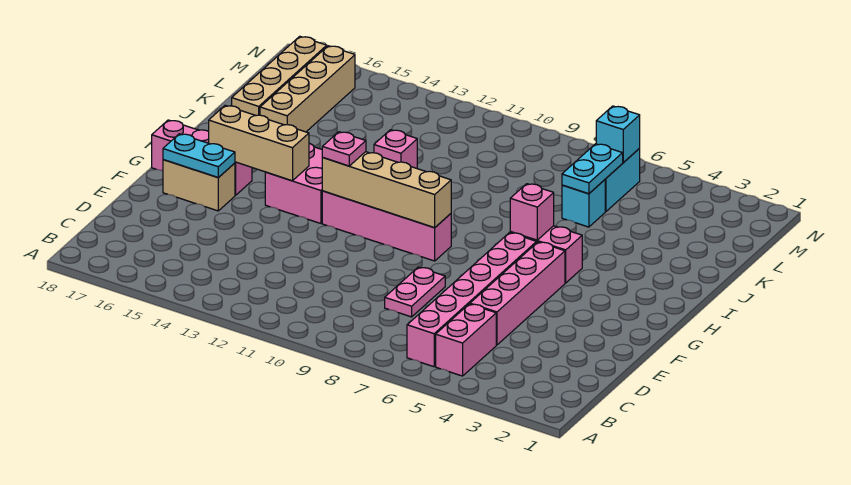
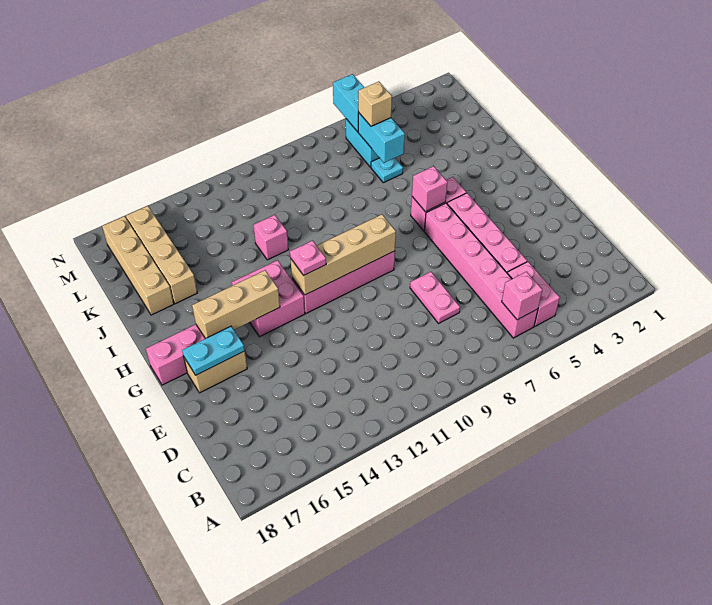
none -> pink brick B6 level 2
cyan brick K6 level 1 -> cyan plate K6 level 1
cyan plate K6:L6 level 2 -> cyan brick K6:L6 level 2
none -> tan brick L6 level 3
cyan brick M6 level 2 -> cyan brick M6:N6 level 2

